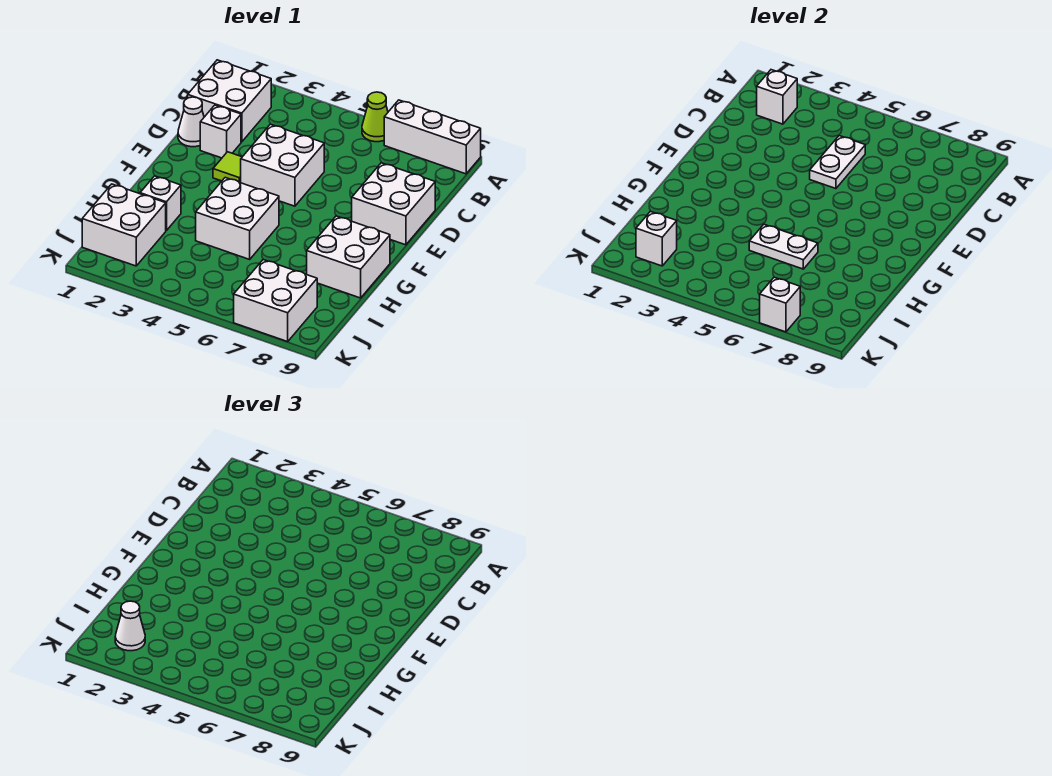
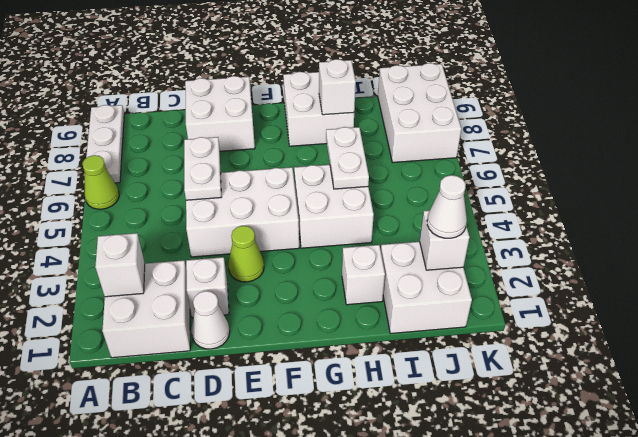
white brick A7:A9 level 1 -> white plate A7:A9 level 1
white plate C5:D5 level 2 -> white plate D5:D6 level 2
white brick D4:E5 level 1 -> white brick D4:F5 level 1
lime tile E3 level 1 -> lime cone E3 level 1
white brick J7:K8 level 1 -> white brick J7:K9 level 1
white brick K7 level 2 -> white brick H8 level 2

